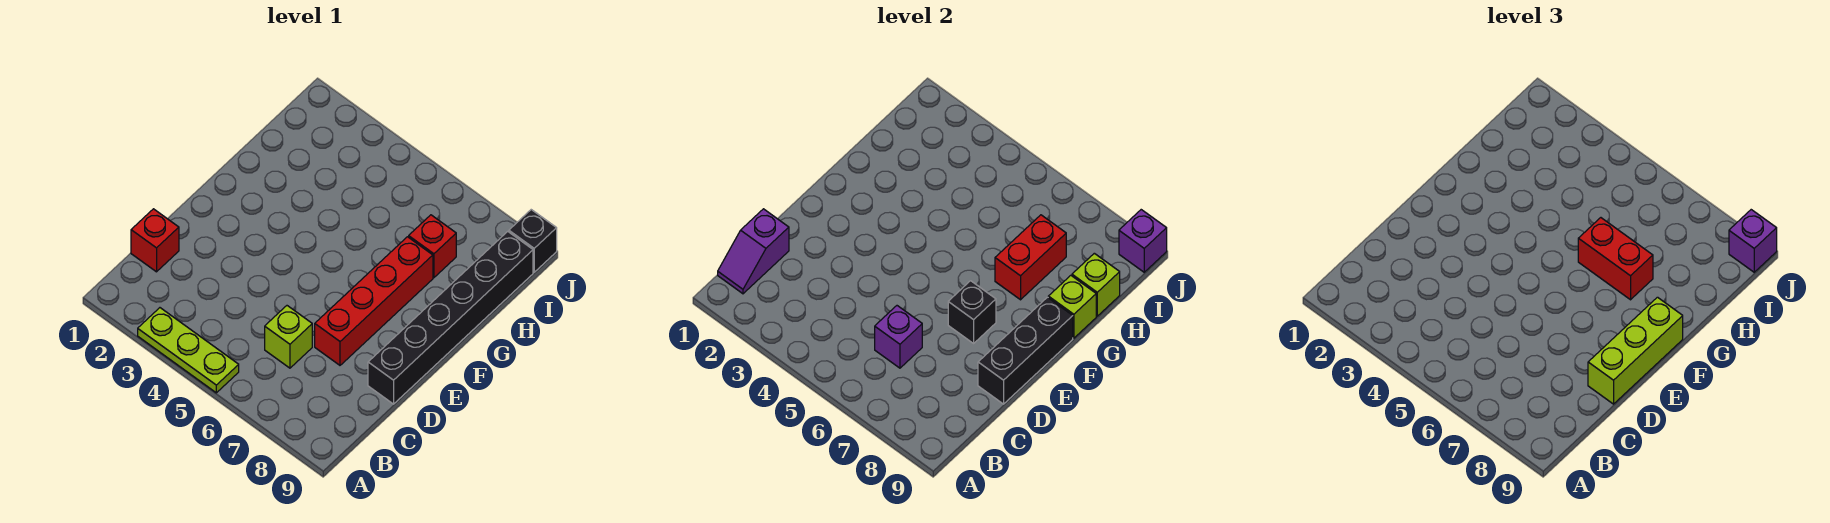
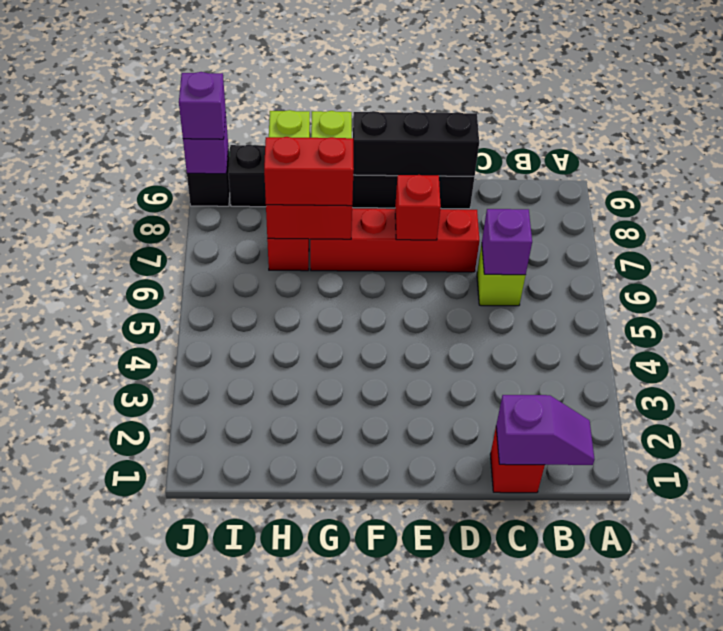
lime plate A3:A5 level 1 -> none
lime brick D9:F9 level 3 -> none
black brick E7 level 2 -> red brick E7 level 2
red brick G6:G7 level 3 -> red brick G7:H7 level 3

